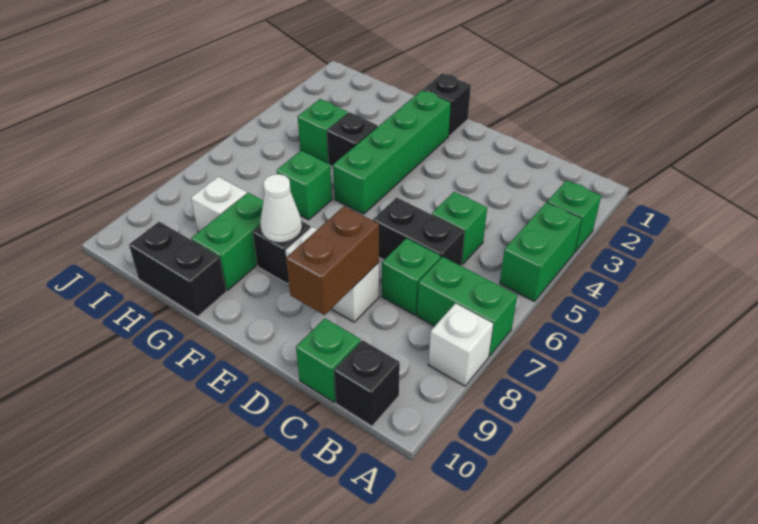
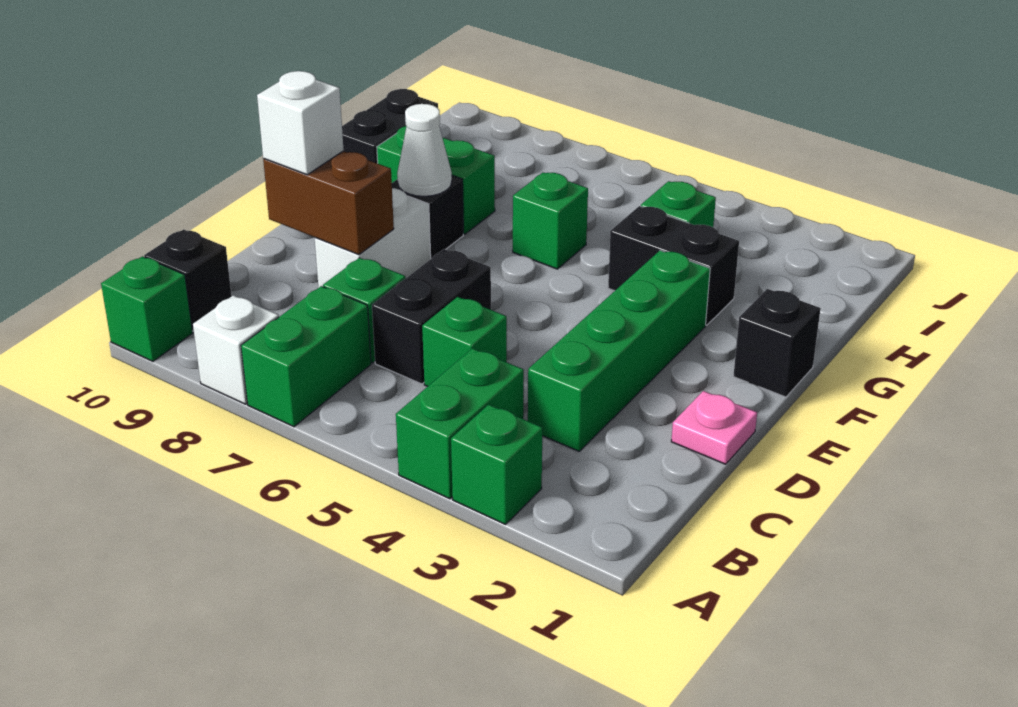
green brick A4:A5 level 1 -> green brick A4:B4 level 1
green brick C10 level 1 -> green brick A10 level 1
none -> pink plate D1 level 1
green brick F2:F5 level 1 -> green brick C3:F3 level 1
black brick G4 level 1 -> black brick G3:G4 level 1
white brick H8 level 1 -> white brick D9 level 3

